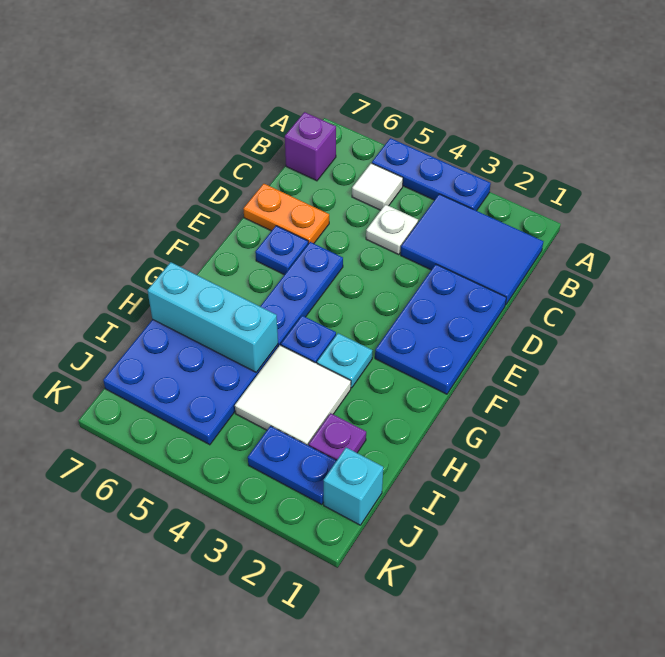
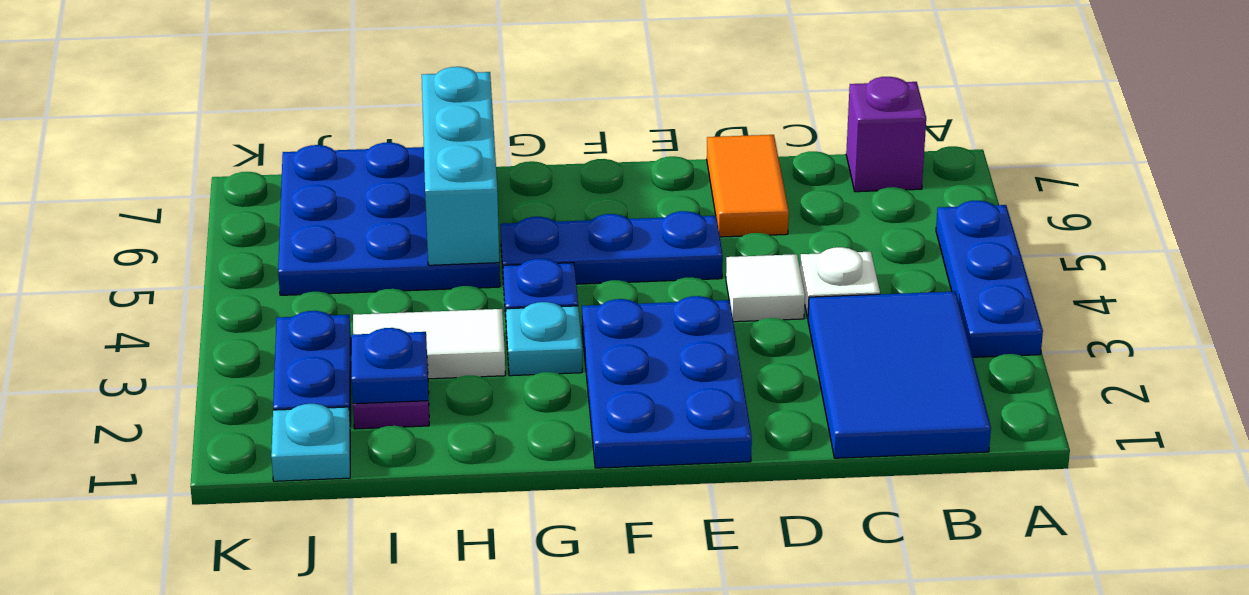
white tile B5 level 1 -> white tile D4 level 1
blue plate D1:F2 level 1 -> blue plate E1:F3 level 1
orange plate D6:D7 level 1 -> orange tile D6:D7 level 1
blue plate E6 level 1 -> blue plate I2 level 2
white tile H3:I4 level 1 -> white tile H3:I3 level 1
cyan brick J1 level 1 -> cyan plate J1 level 1

